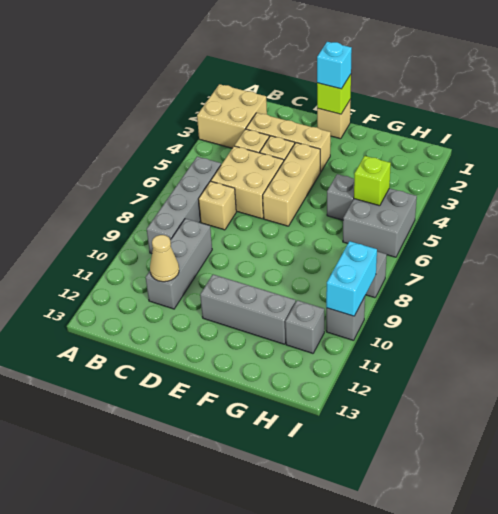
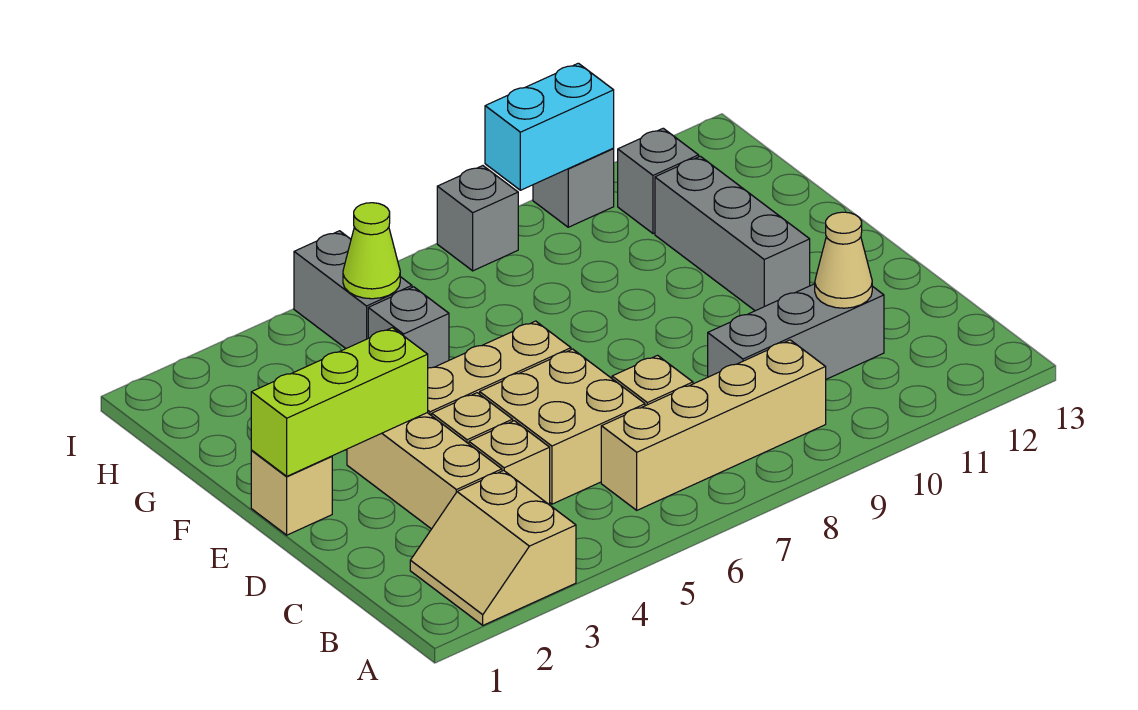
tan brick A2:B3 level 1 -> tan slope A2:B3 level 1 top 3
grey brick B6:B9 level 1 -> tan brick B6:B9 level 1
lime brick E1 level 2 -> lime brick E1:E3 level 2
cyan brick E1 level 3 -> none
grey brick H5:I6 level 1 -> grey brick H5:I5 level 1
lime brick H5 level 2 -> lime cone H5 level 2

